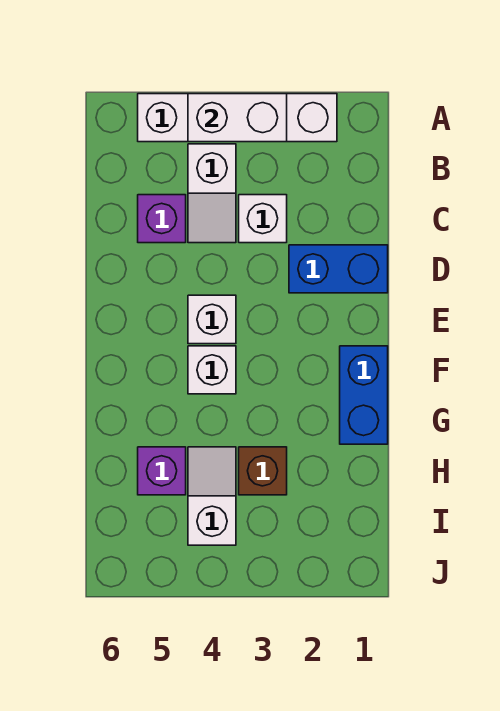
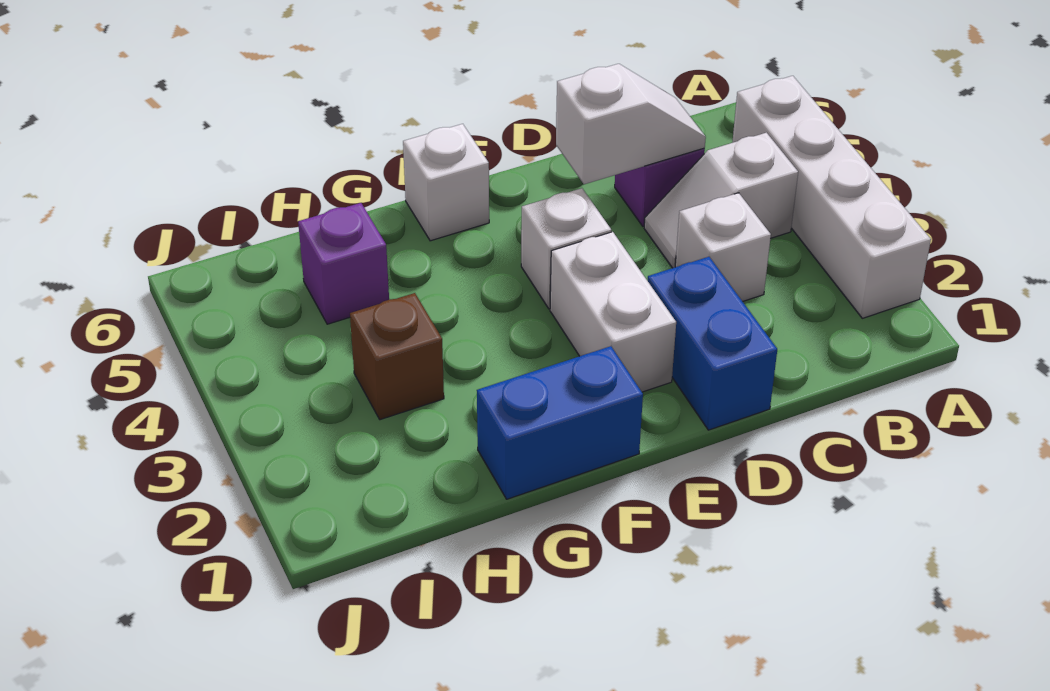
white brick A3:A4 level 2 -> white brick E2:E3 level 1
white brick F4 level 1 -> white brick F6 level 1
white slope H4:I4 level 1 top I -> white slope C5:D5 level 2 top D

